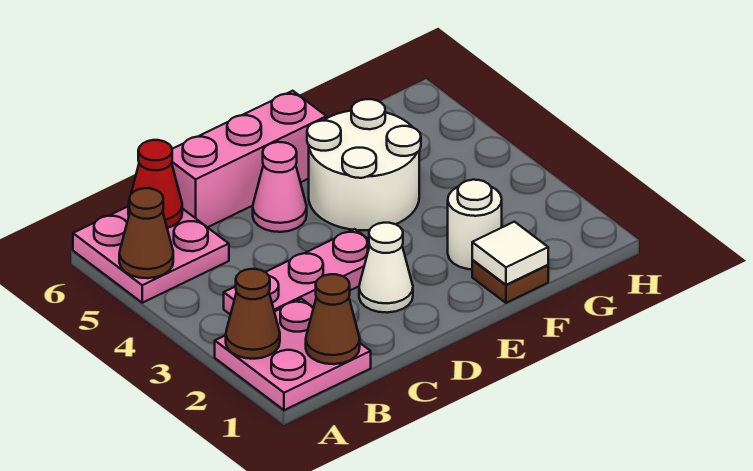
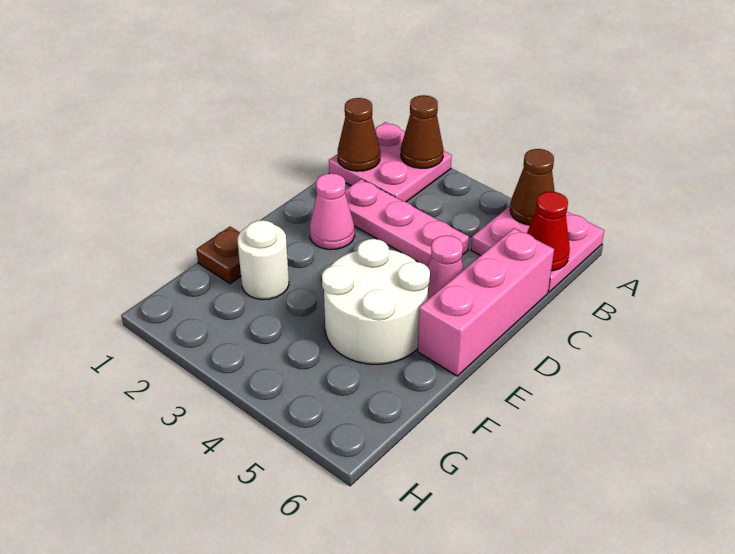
pink plate B3:D3 level 1 -> pink plate C2:C4 level 1
white cone D2 level 1 -> pink cone D2 level 1
white tile F1 level 2 -> none

